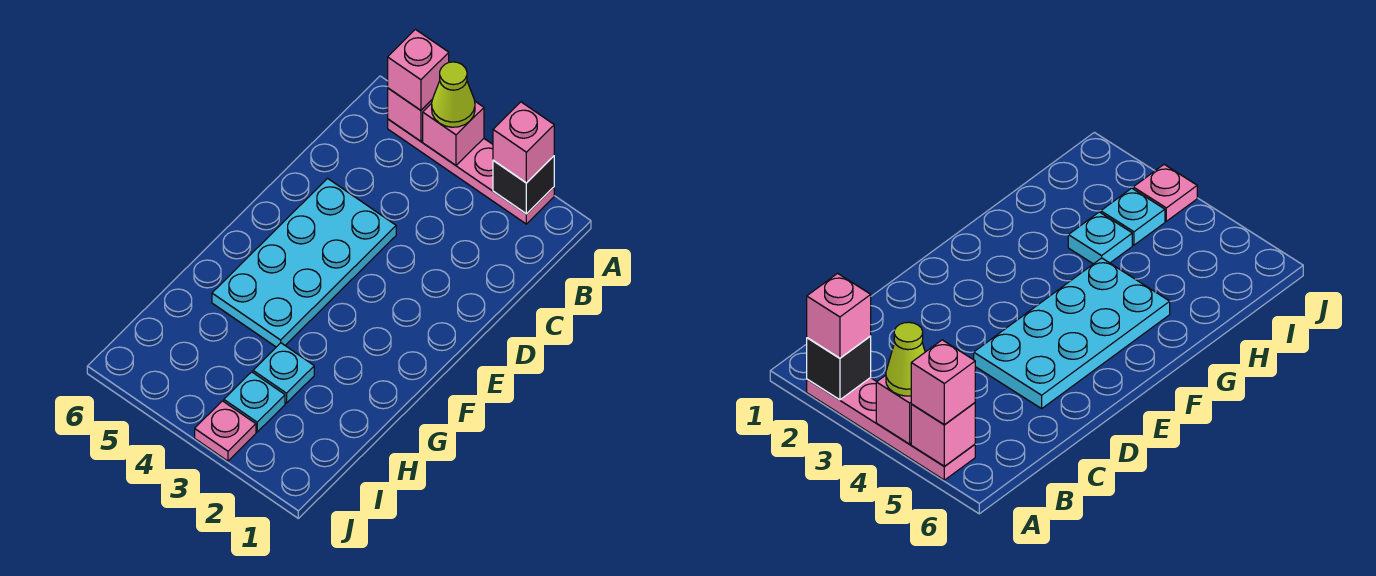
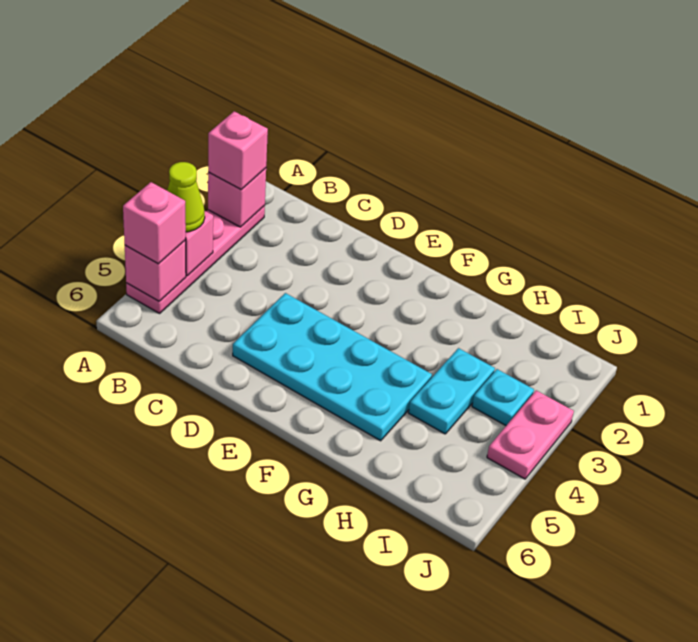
black brick A2 level 2 -> pink brick A2 level 2
cyan plate H3 level 1 -> cyan plate H3:H4 level 1
pink plate J3 level 1 -> pink plate J3:J4 level 1

